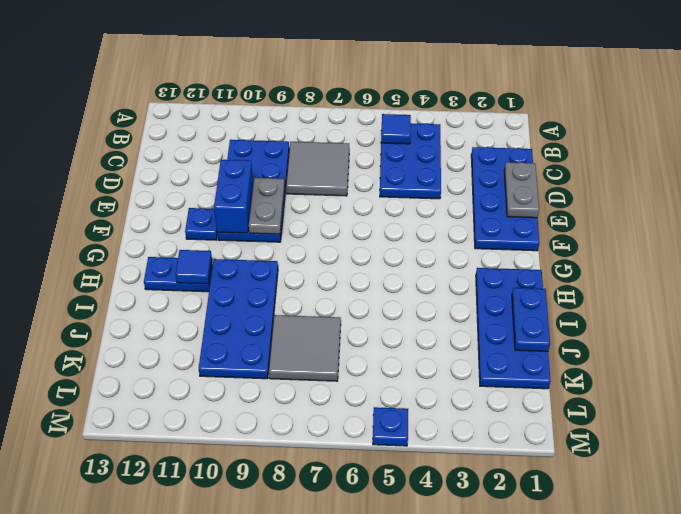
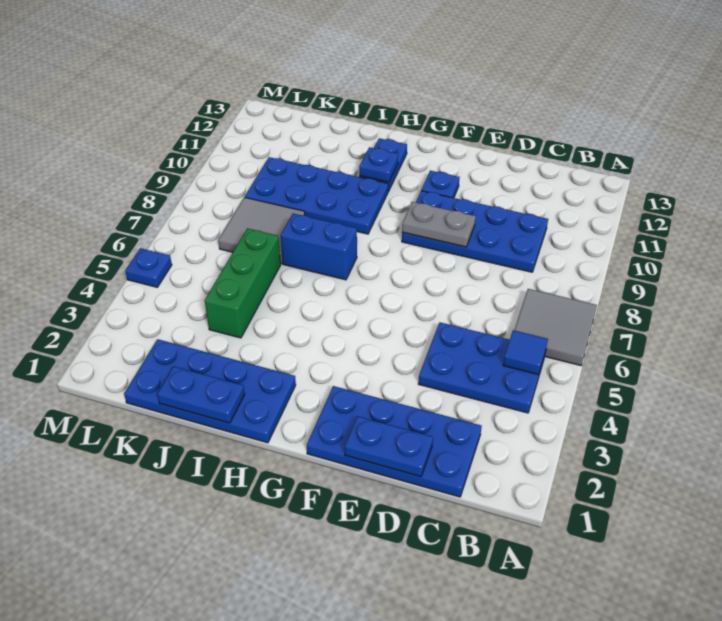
grey tile C7:D8 level 1 -> grey tile A6:B7 level 1
grey plate D1:E1 level 2 -> blue plate D1:E1 level 2
blue brick E10:F10 level 2 -> blue brick H7:I7 level 1
blue tile H11 level 2 -> blue plate H11 level 2
none -> green brick J4:J6 level 1

